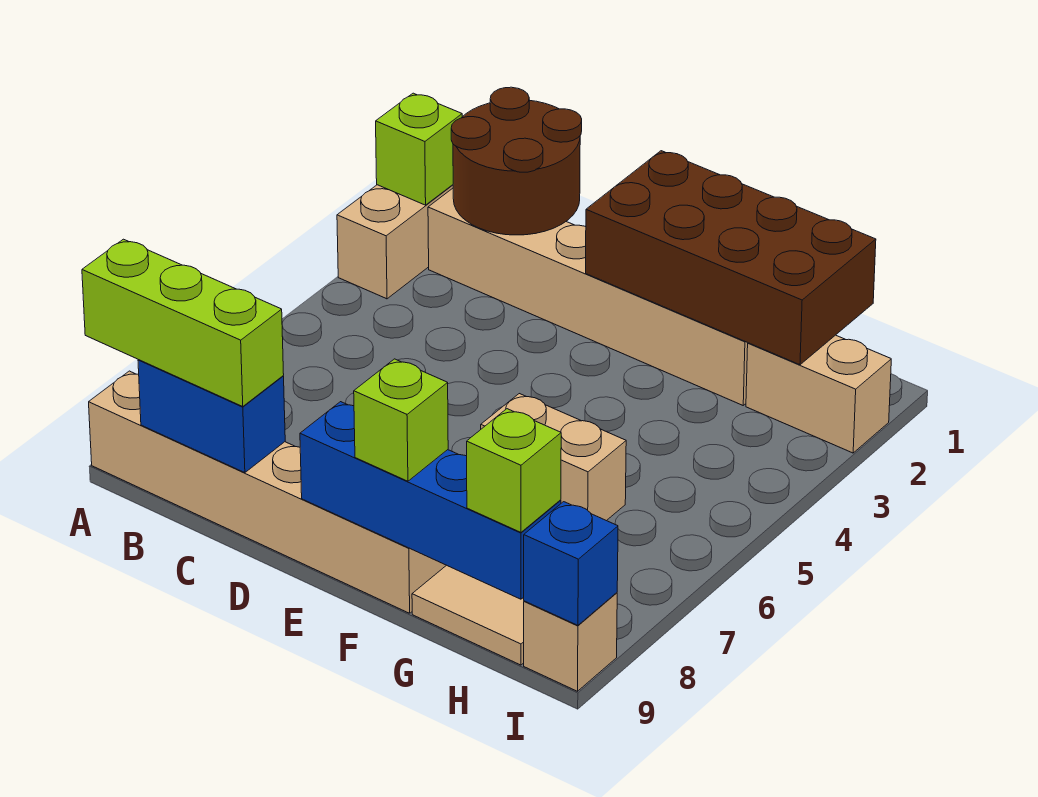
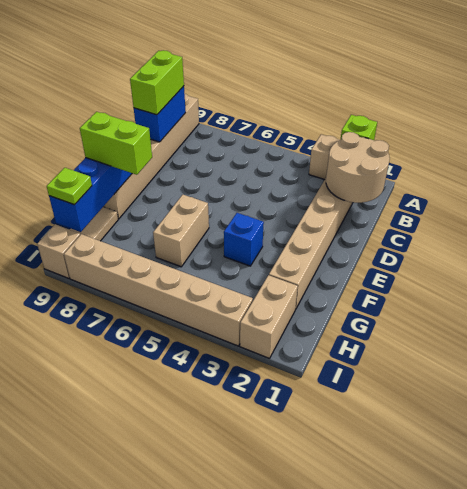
lime brick A9:C9 level 3 -> lime brick B9:C9 level 3
brown round brick B1:C2 level 2 -> tan round brick B1:C2 level 2
brown brick E1:H2 level 2 -> none
lime brick F9 level 3 -> lime brick F8:F9 level 3
lime brick H9 level 3 -> lime plate H9 level 3
none -> tan brick I3:I8 level 1
blue brick I9 level 2 -> blue brick F4 level 1

